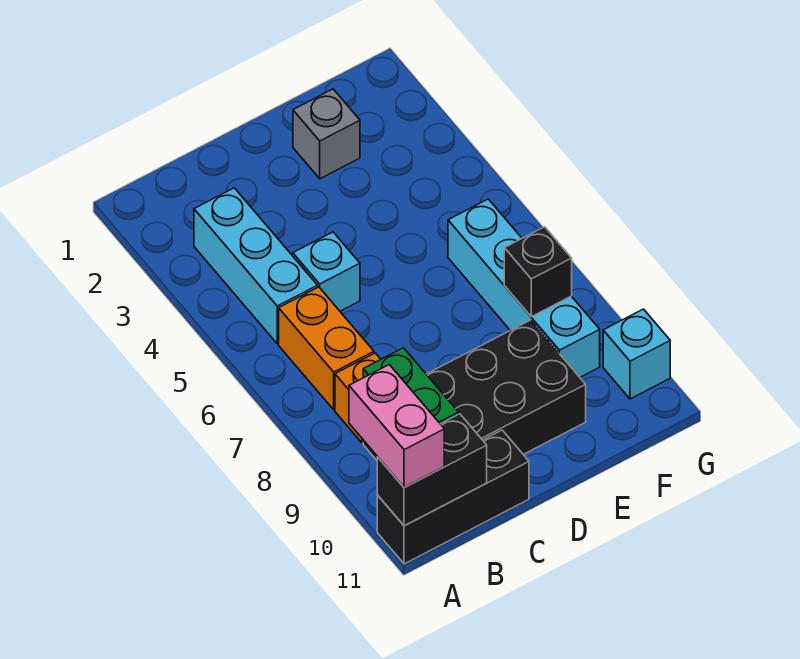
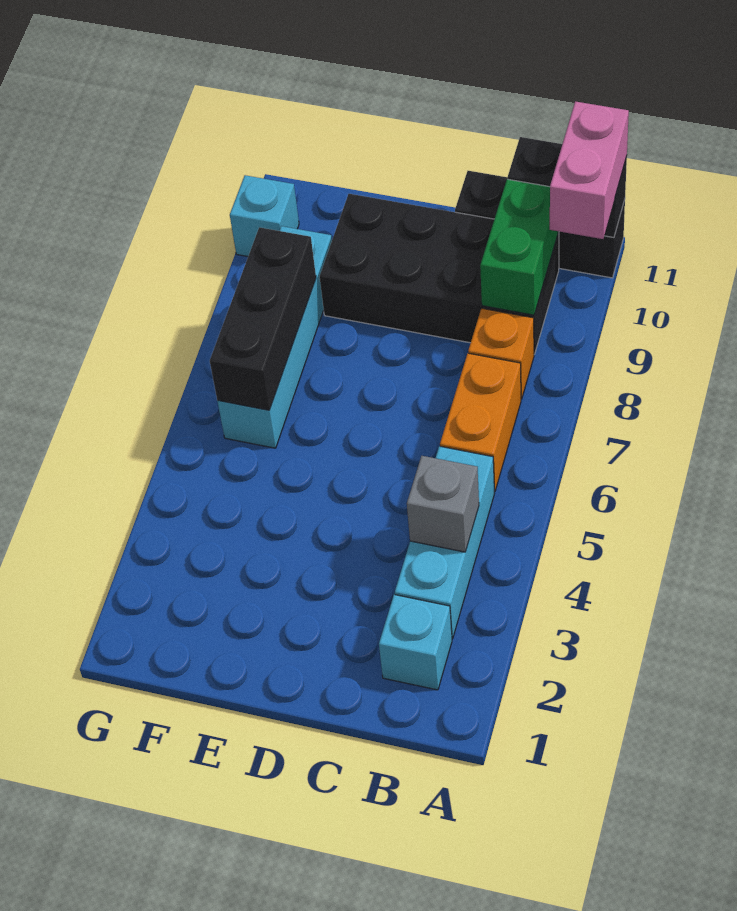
cyan brick C5 level 1 -> cyan brick B2 level 1
grey brick E2 level 1 -> grey brick B4 level 2
black brick F8 level 2 -> black brick F6:F8 level 2

